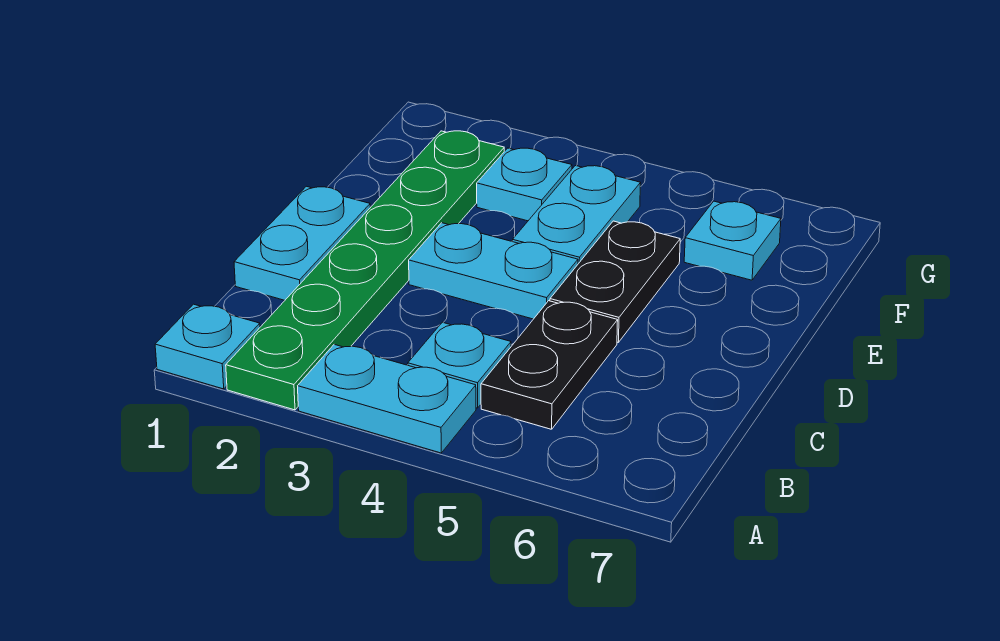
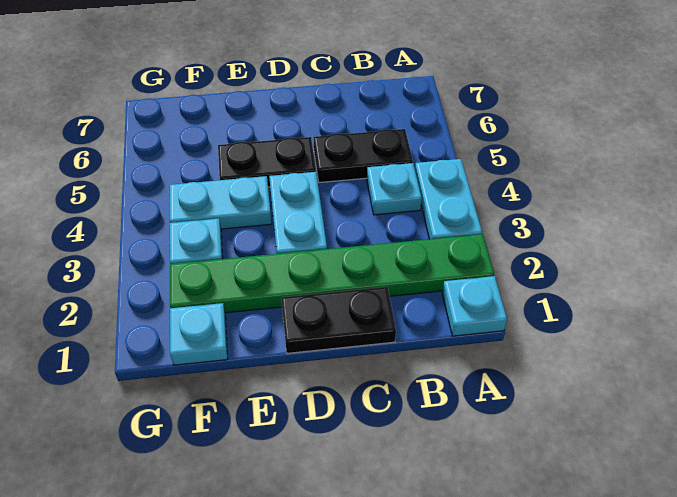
cyan plate C1:D1 level 1 -> black plate C1:D1 level 1
cyan plate F6 level 1 -> cyan plate F1 level 1

